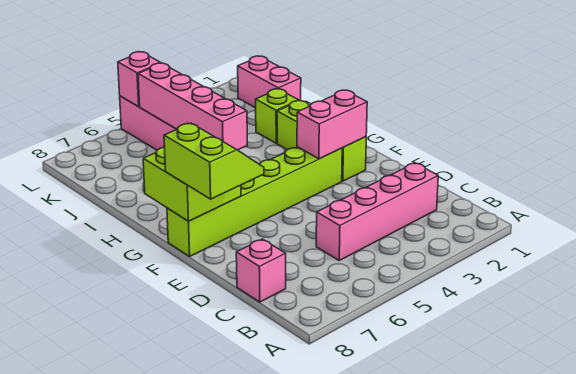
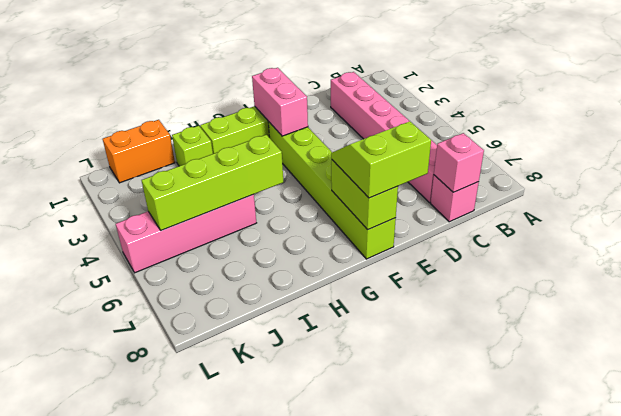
pink brick C2:C5 level 1 -> pink brick C2:C7 level 1
lime brick F7:G8 level 2 -> lime brick F7:F8 level 2
pink brick H5:K5 level 2 -> lime brick H5:K5 level 2
pink brick J1:K1 level 1 -> orange brick J1:K1 level 1
pink brick L5 level 2 -> pink brick C8 level 2

